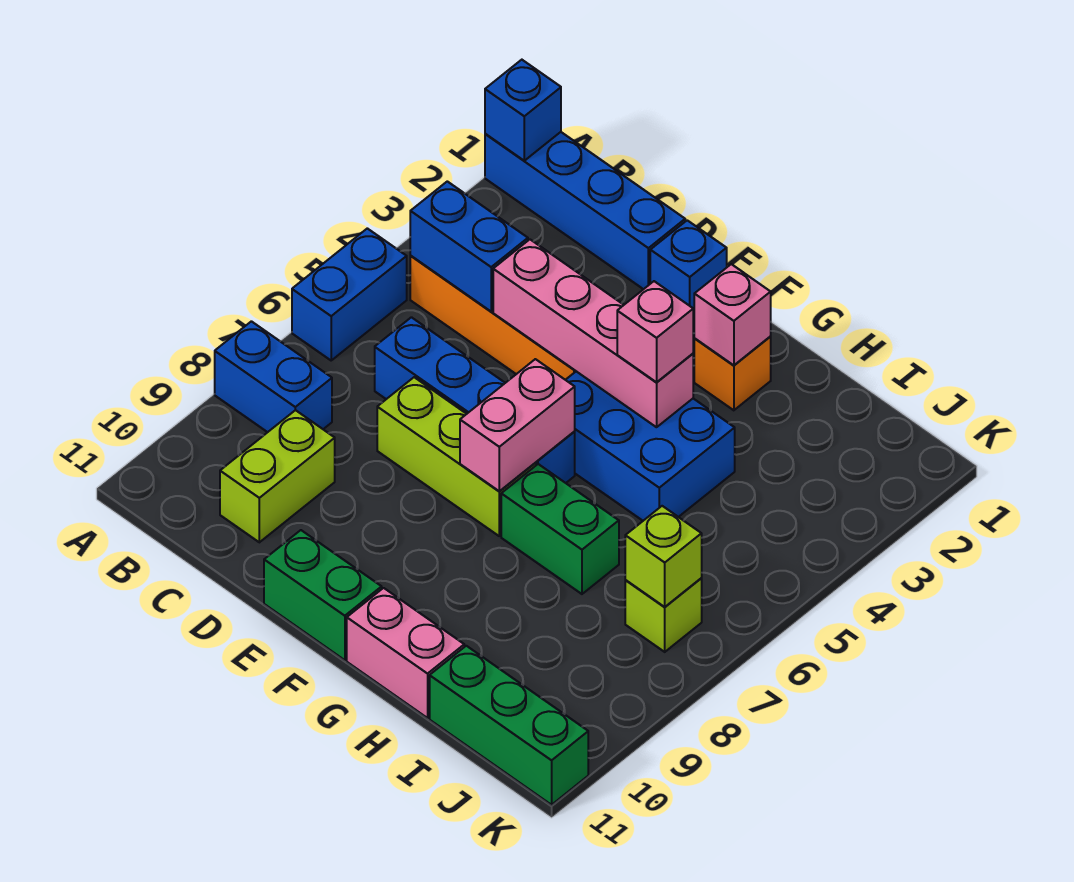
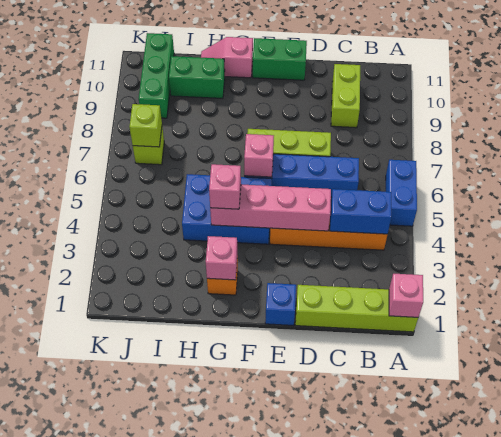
blue brick A1:D1 level 1 -> lime brick A1:D1 level 1
blue brick A1 level 2 -> pink brick A1 level 2
blue brick A8:B8 level 1 -> none
pink brick F6:F7 level 2 -> pink brick F6 level 2
green brick G7:H7 level 1 -> green brick H10:I10 level 1
pink brick G11:H11 level 1 -> pink slope G11:H11 level 1 top G
green brick I11:K11 level 1 -> green brick J9:J11 level 1

